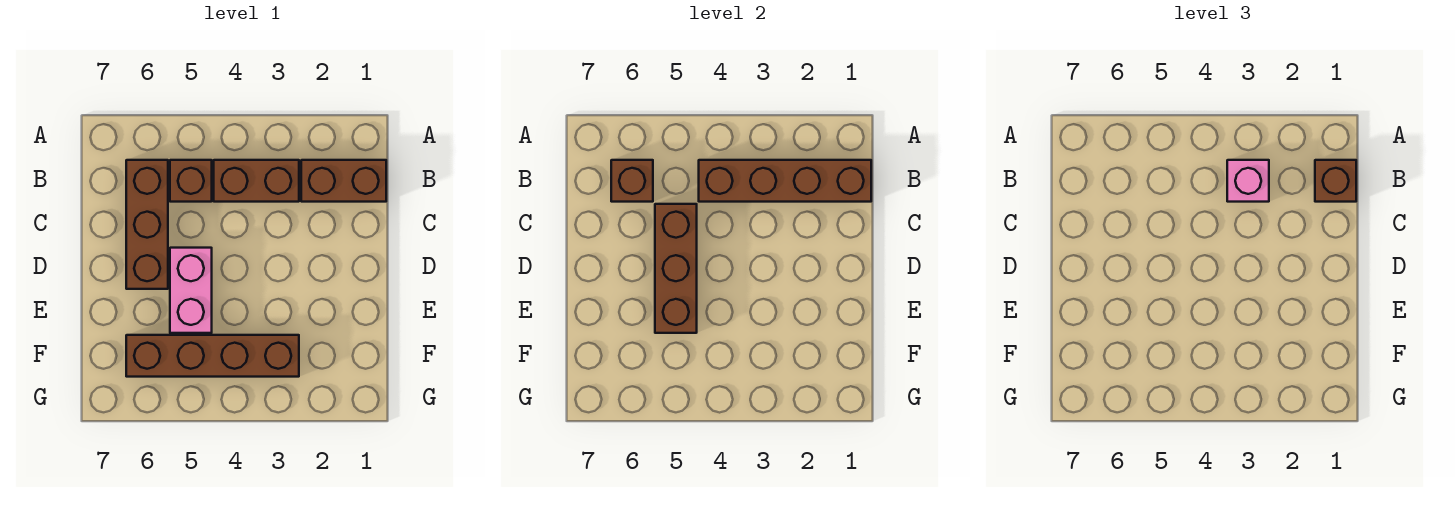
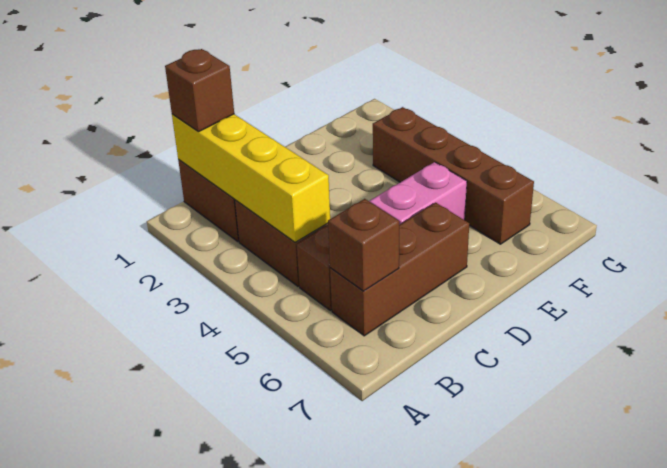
brown brick B1:B4 level 2 -> yellow brick B1:B4 level 2
pink brick B3 level 3 -> none
brown brick C5:E5 level 2 -> none

